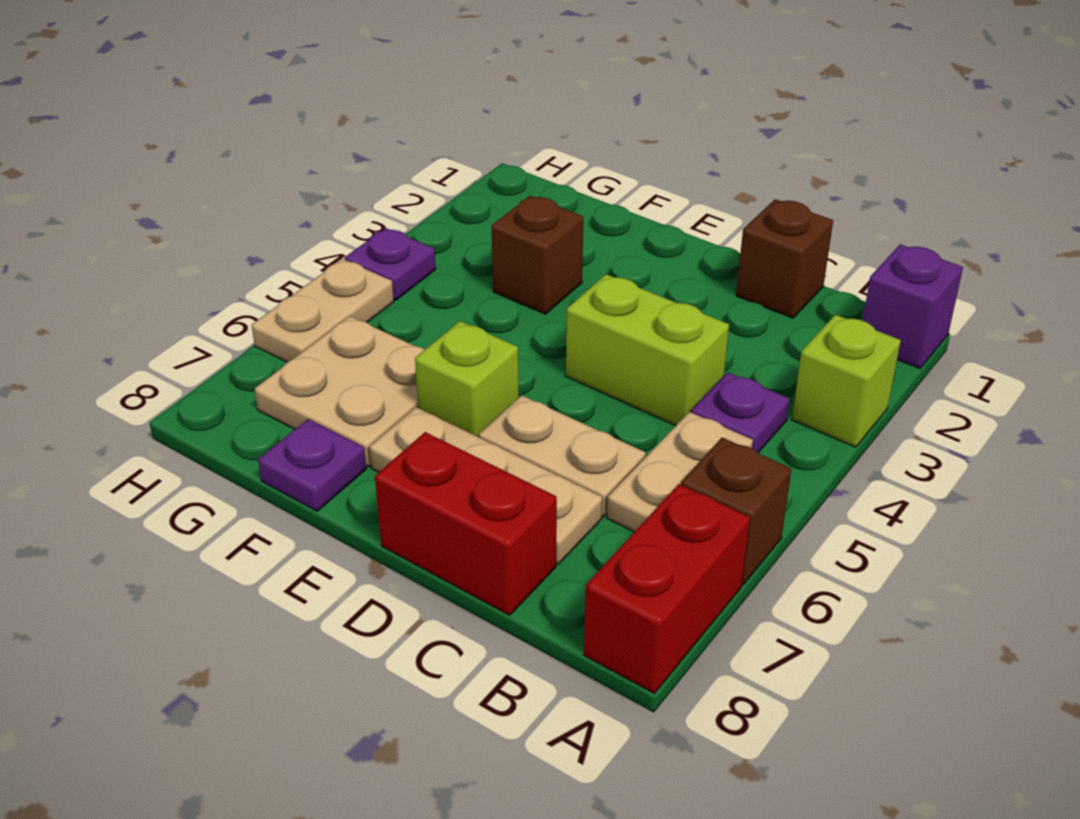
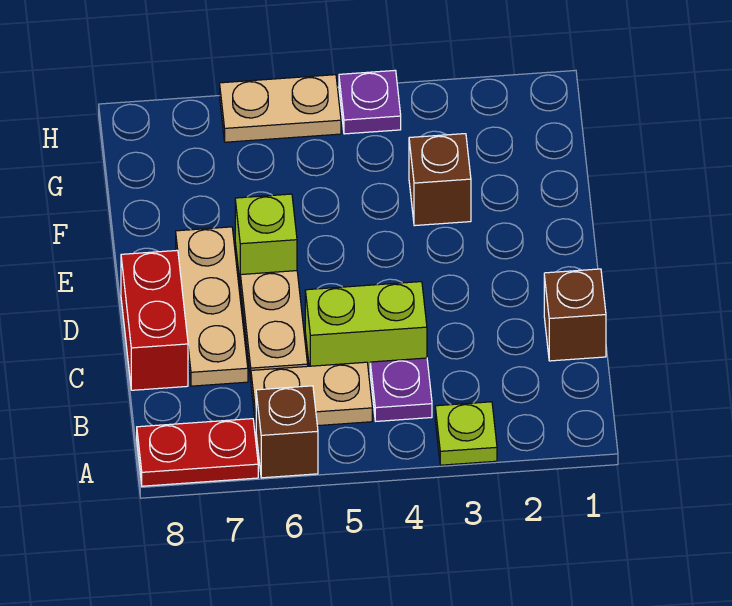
purple brick A1 level 1 -> none
lime brick A3 level 1 -> lime plate A3 level 1
red brick A7:A8 level 1 -> red plate A7:A8 level 1
lime brick C4:D4 level 1 -> lime brick C4:C5 level 1
tan plate F6:G7 level 1 -> none
purple plate F8 level 1 -> none

